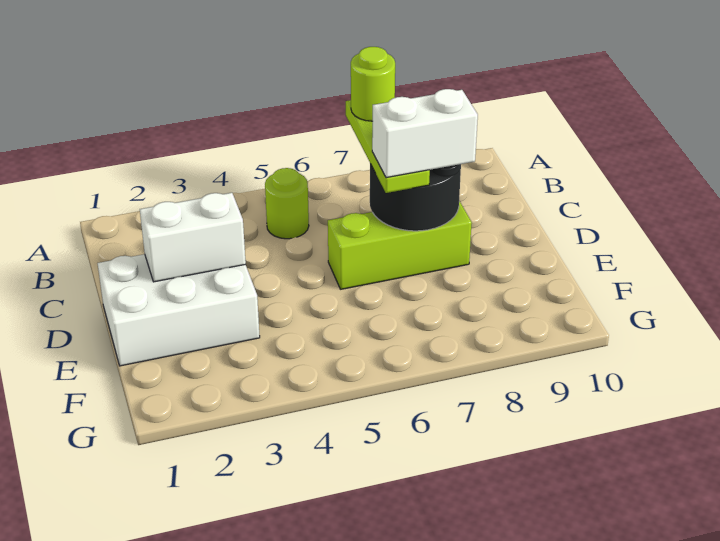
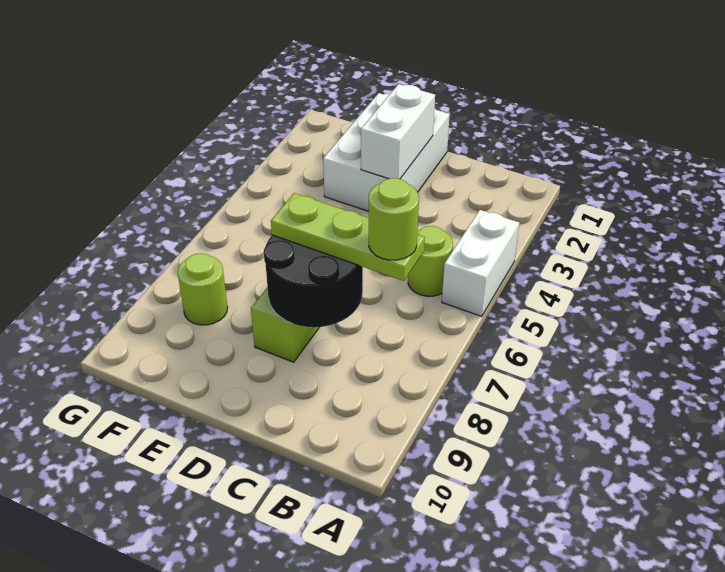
white brick D7:D8 level 4 -> white brick A4:A5 level 1
none -> lime round brick F8 level 1

